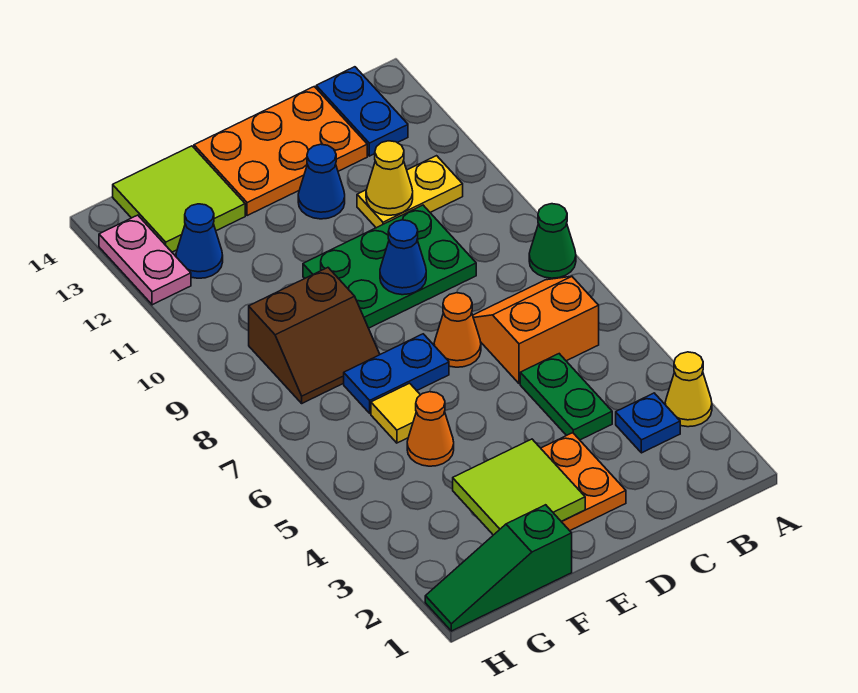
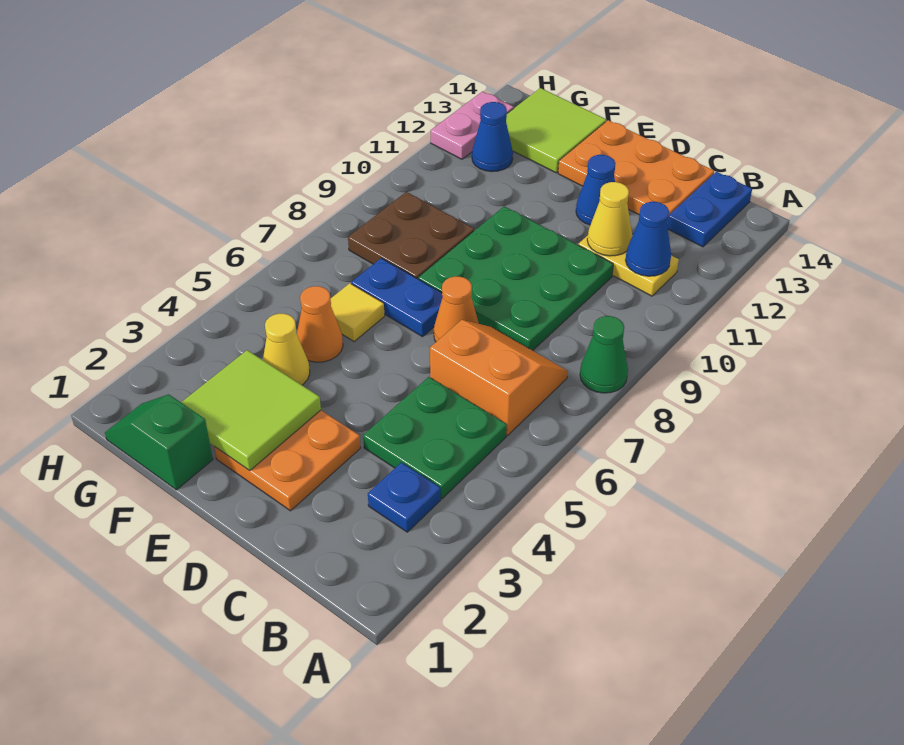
yellow cone A3 level 1 -> yellow cone F4 level 1
green plate C4:C5 level 1 -> green plate B4:C5 level 1
green plate C9:E10 level 1 -> green plate C8:E10 level 1
blue cone D9 level 2 -> blue cone B11 level 2
green slope F1:H1 level 1 top F -> green slope F1:G1 level 1 top F
brown slope F8:G9 level 1 top 9 -> brown plate F8:G9 level 1

